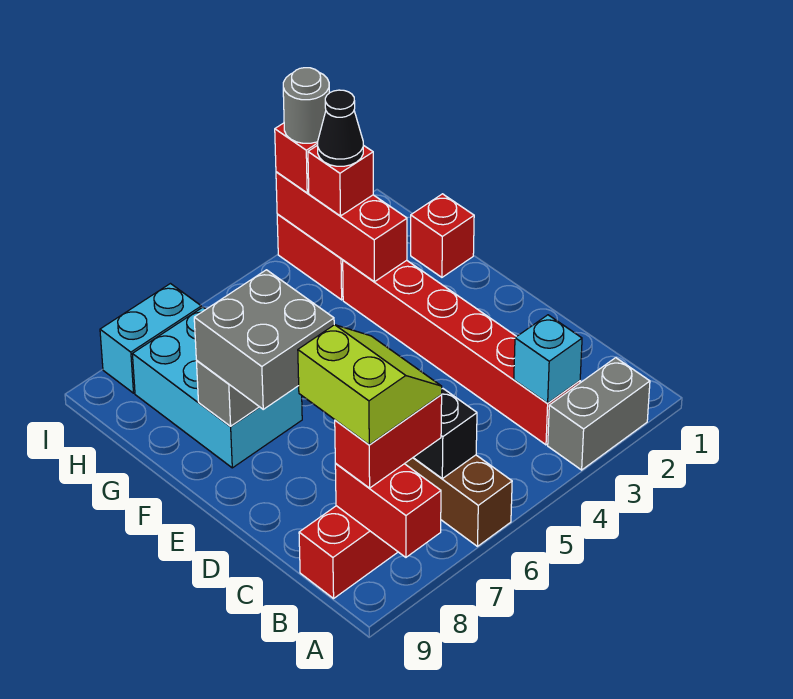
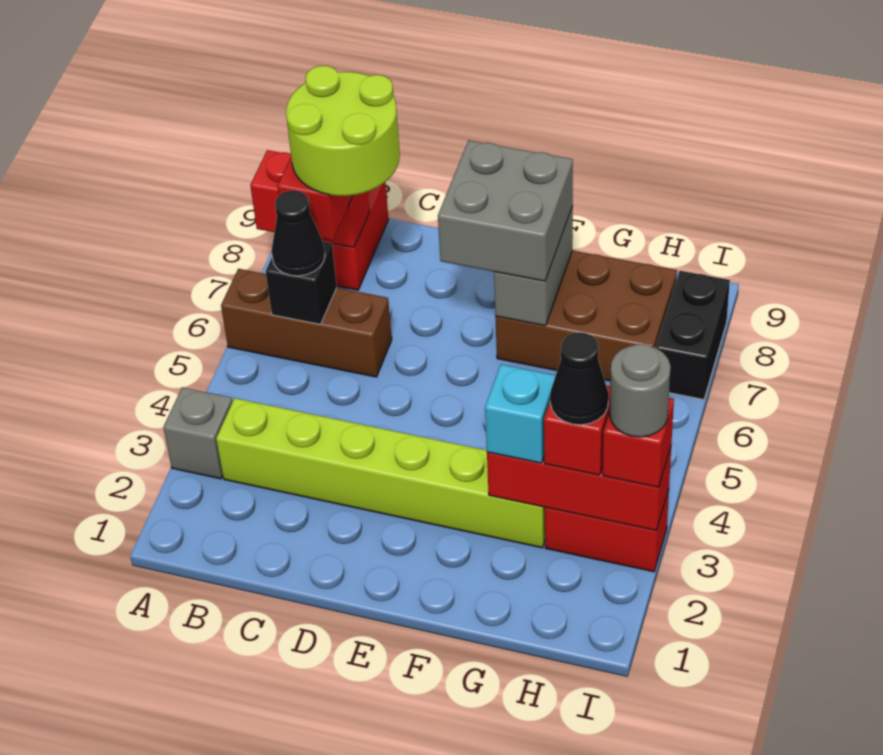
grey brick A2:A3 level 1 -> grey brick A3 level 1
red brick B3:G3 level 1 -> lime brick B3:G3 level 1
cyan brick B3 level 2 -> cyan brick G3 level 3
none -> black cone B6 level 3
lime slope B7:C8 level 4 top 8 -> lime round brick B7:C8 level 4
cyan brick F7:H8 level 1 -> brown brick F7:H8 level 1
red brick G1 level 1 -> none
cyan brick I7:I8 level 1 -> black brick I7:I8 level 1

